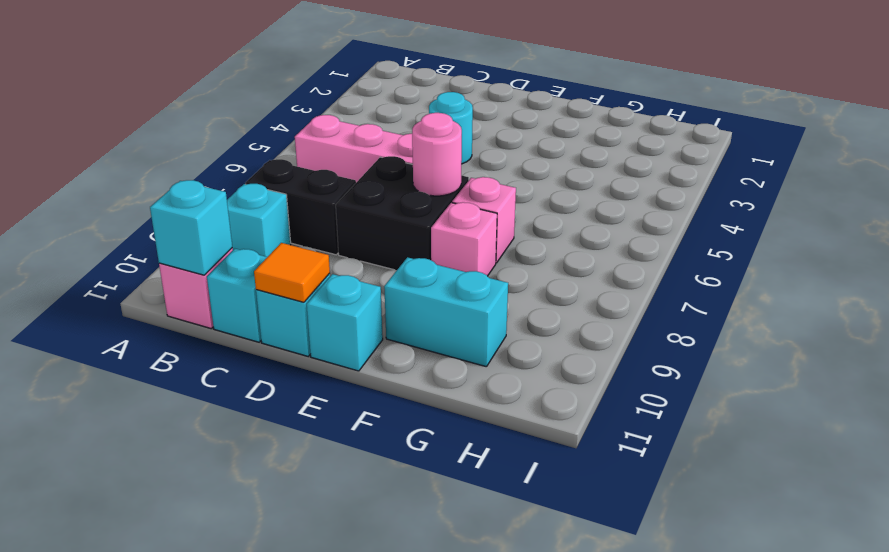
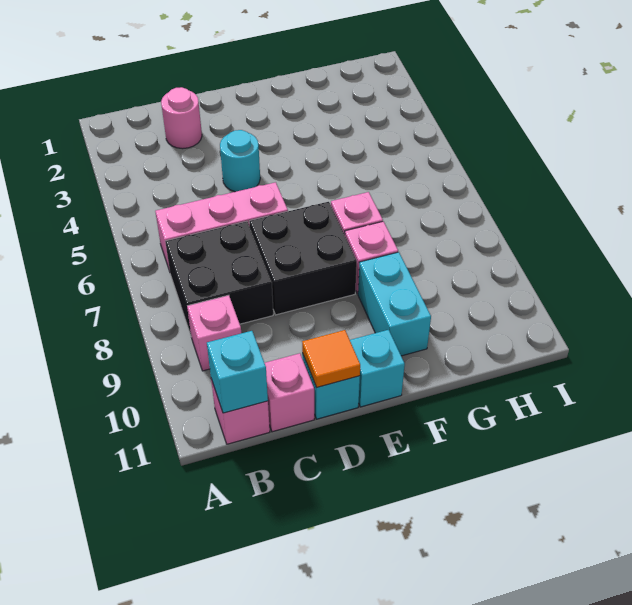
black brick B8:C8 level 1 -> black brick B7:C8 level 1
cyan brick B9 level 1 -> pink brick B9 level 1
cyan brick C11 level 1 -> pink brick C11 level 1
pink round brick E7 level 2 -> pink round brick C2 level 1
cyan brick F10:G10 level 1 -> cyan brick F9:F10 level 1

